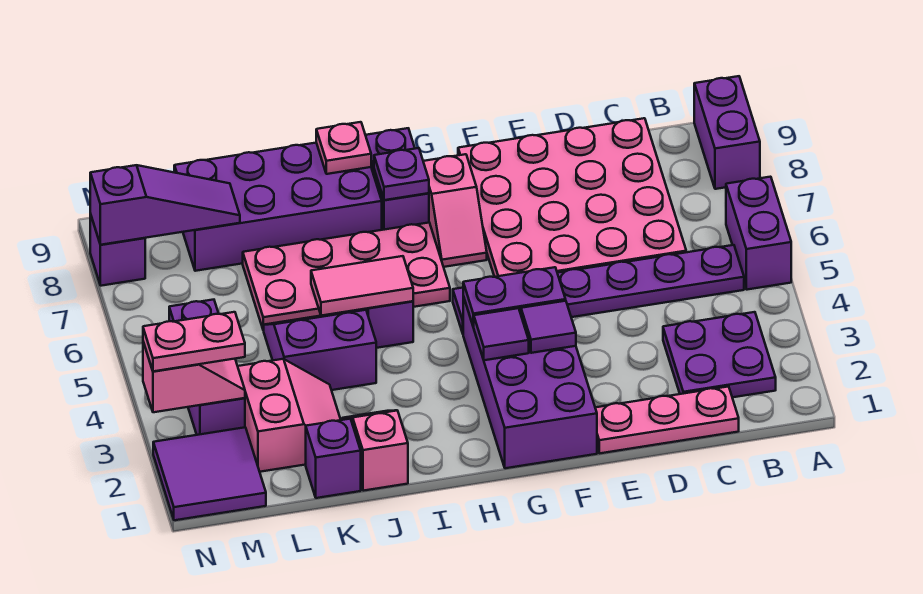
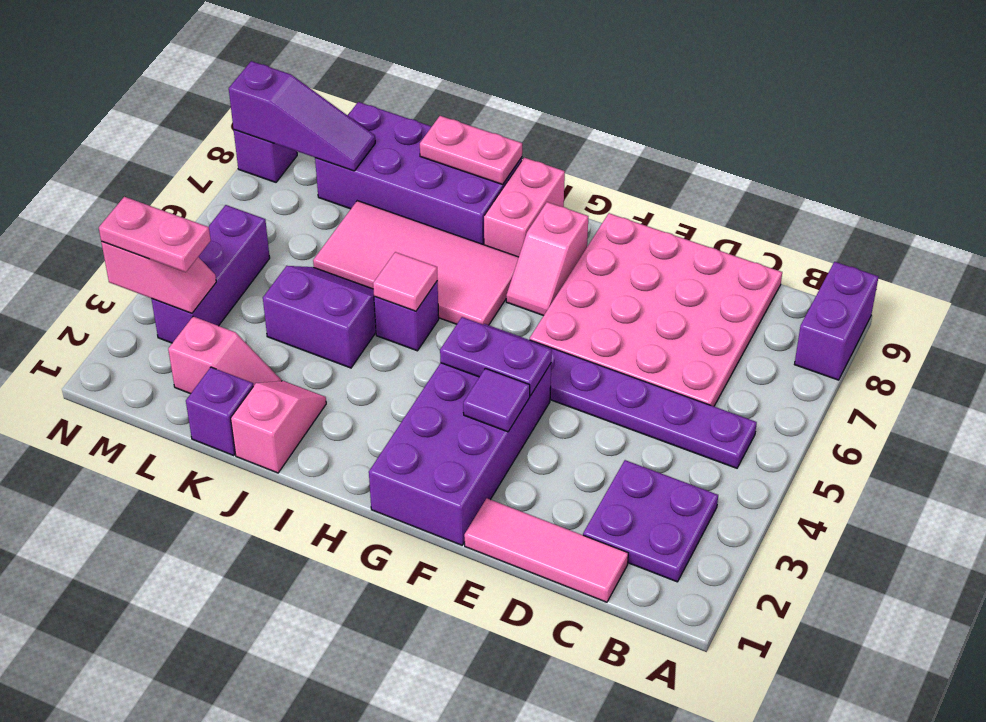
purple brick A5:A6 level 1 -> none
pink plate C1:E1 level 1 -> pink tile C1:E1 level 1
purple tile G3 level 2 -> none
pink plate H6:K7 level 1 -> pink tile H6:K7 level 1
purple brick H8:H9 level 1 -> pink brick H8:H9 level 1
purple plate H8 level 2 -> none
pink tile I5:J5 level 2 -> pink tile I5 level 2
pink plate I9 level 2 -> pink plate I9:J9 level 2
pink slope K2:L3 level 1 top L -> pink slope K2:L2 level 1 top L
purple tile M1:N2 level 1 -> none

